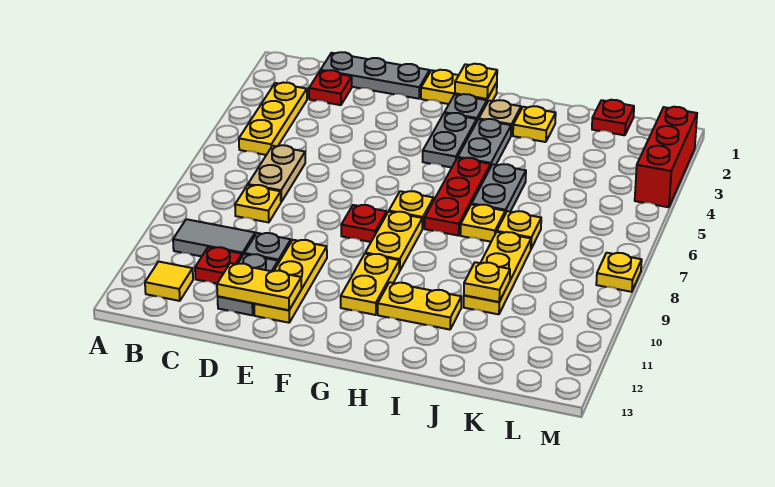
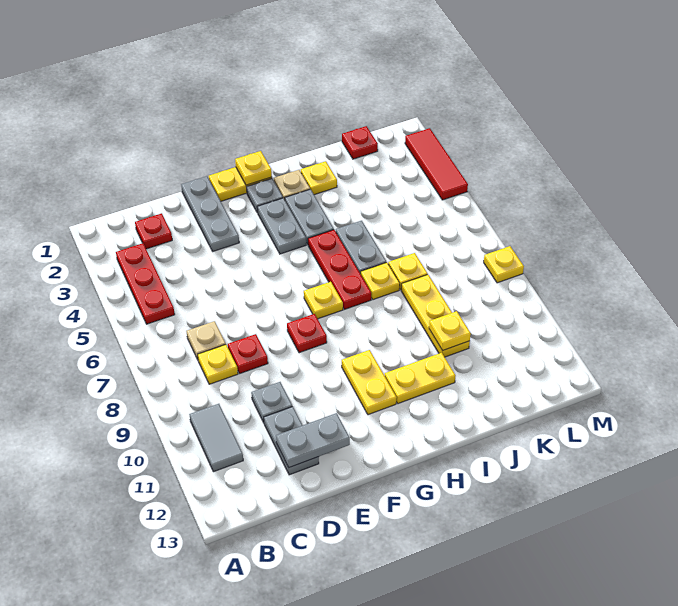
yellow plate B3:B5 level 1 -> red plate B3:B5 level 1
grey tile B10:C10 level 1 -> grey tile B10:B11 level 1
yellow tile B12 level 1 -> none
grey plate C1:E1 level 1 -> grey plate E1:E3 level 1
tan plate C6:C7 level 1 -> tan plate C7 level 1
red plate C11 level 1 -> red plate D8 level 1
yellow plate D12:E12 level 2 -> grey plate D12:E12 level 2
yellow plate E10:E12 level 1 -> none
yellow plate G8:G9 level 1 -> none
red brick M2:M4 level 1 -> red tile M2:M4 level 1

